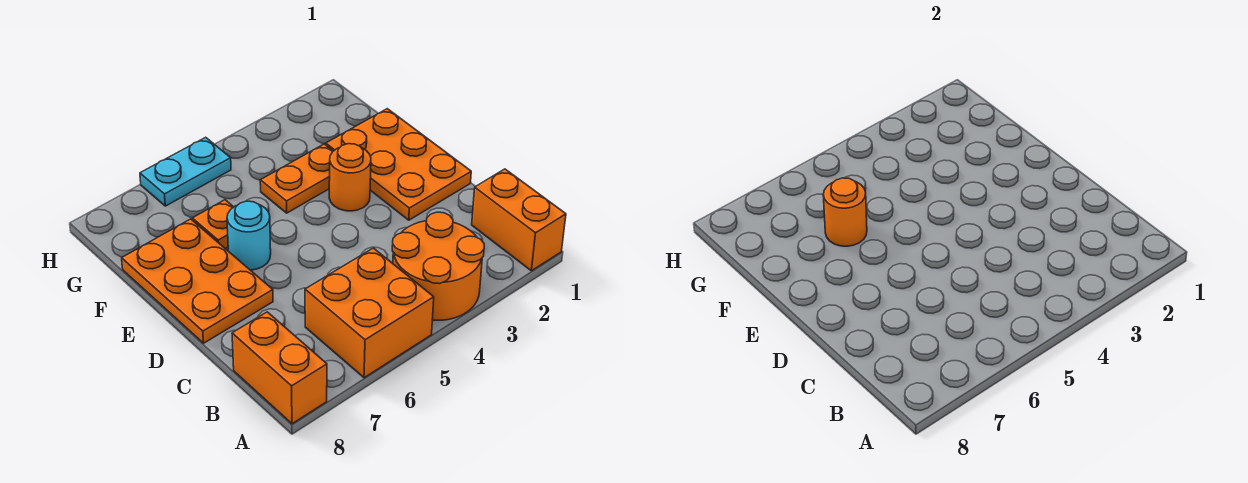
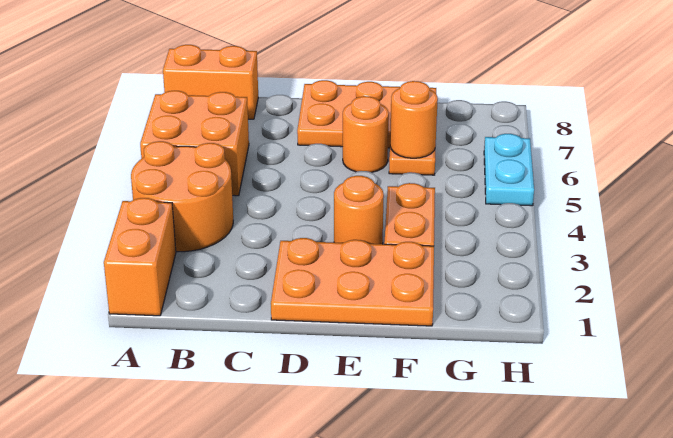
orange brick A1:B1 level 1 -> orange brick A1:A2 level 1
cyan round brick E6 level 1 -> orange round brick E6 level 1

